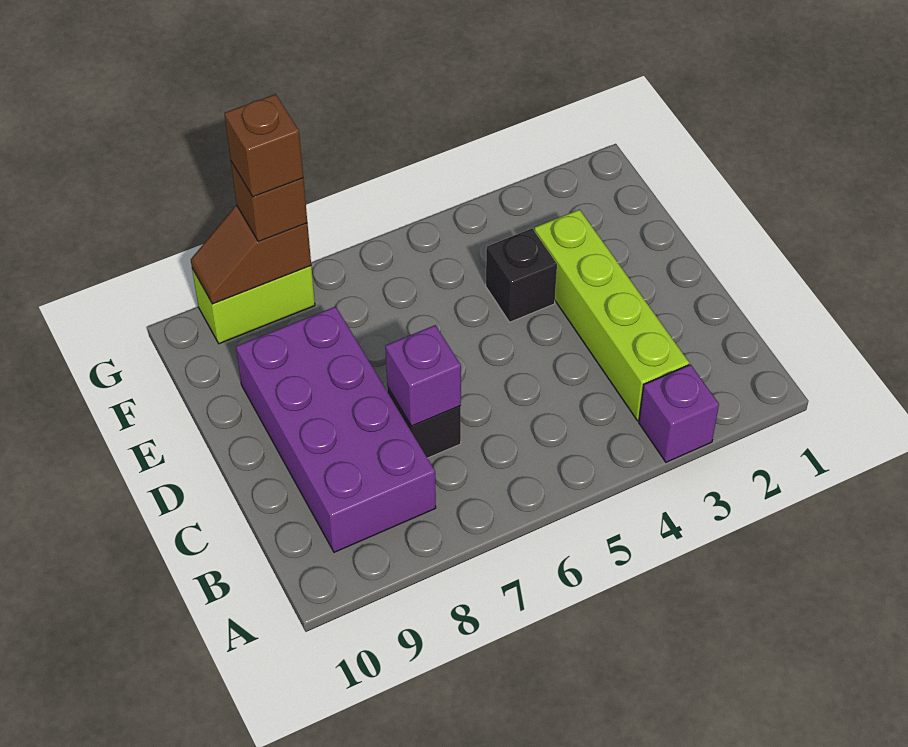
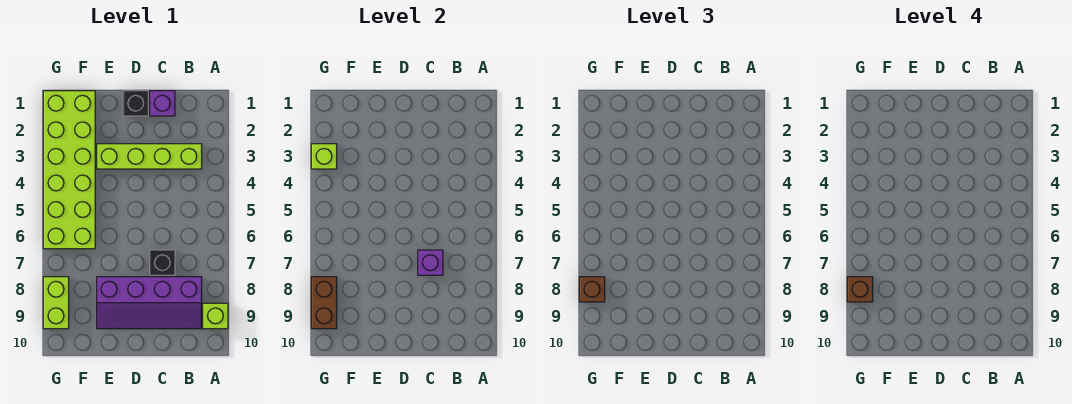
purple brick A3 level 1 -> purple brick C1 level 1
none -> lime brick A9 level 1
purple brick B8:E9 level 1 -> purple slope B8:E9 level 1 top 8
black brick E4 level 1 -> black brick D1 level 1
none -> lime brick F1:G6 level 1
none -> lime brick G3 level 2
brown slope G8:G9 level 2 top 8 -> brown brick G8:G9 level 2

